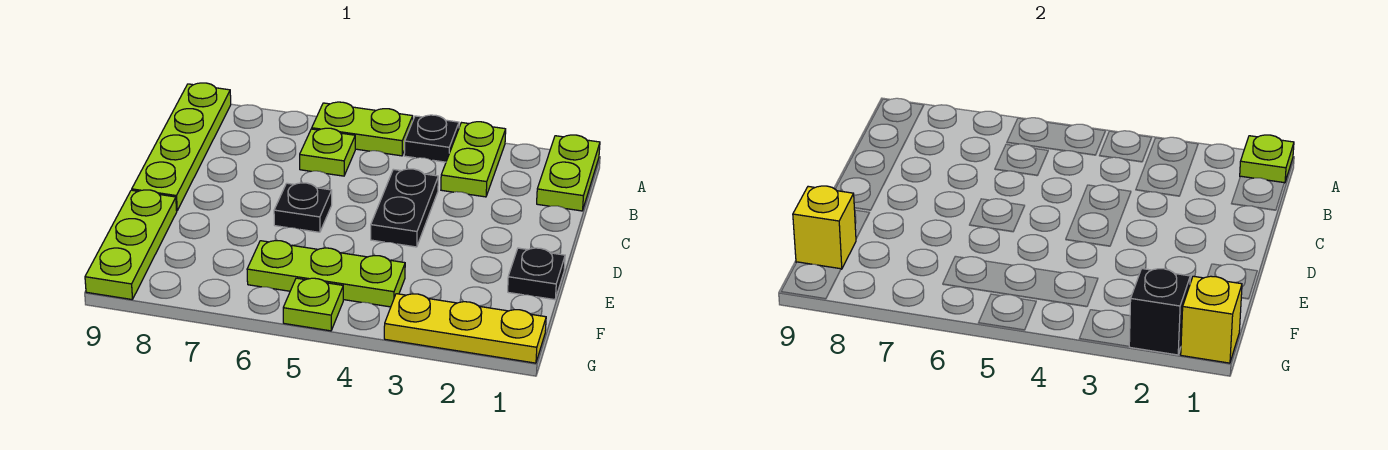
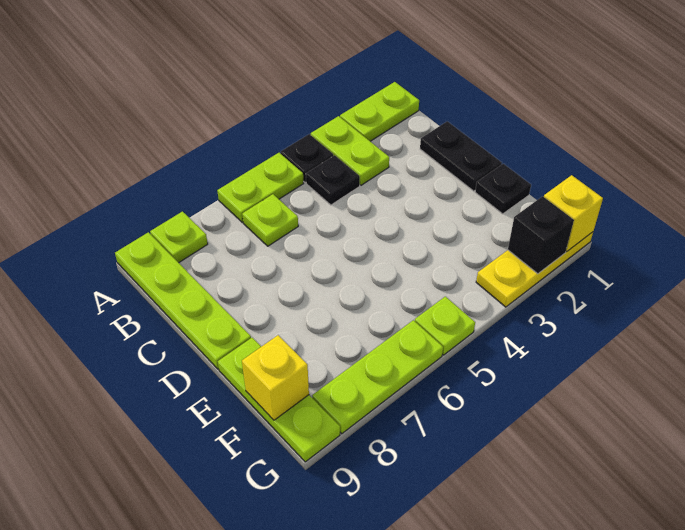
lime plate A1:B1 level 1 -> lime plate A1:A2 level 1
lime plate A1 level 2 -> lime plate A8 level 1
black plate C4:D4 level 1 -> black plate C1:D1 level 1
black plate D6 level 1 -> black plate B4 level 1
lime plate F4:F6 level 1 -> lime plate G6:G8 level 1

